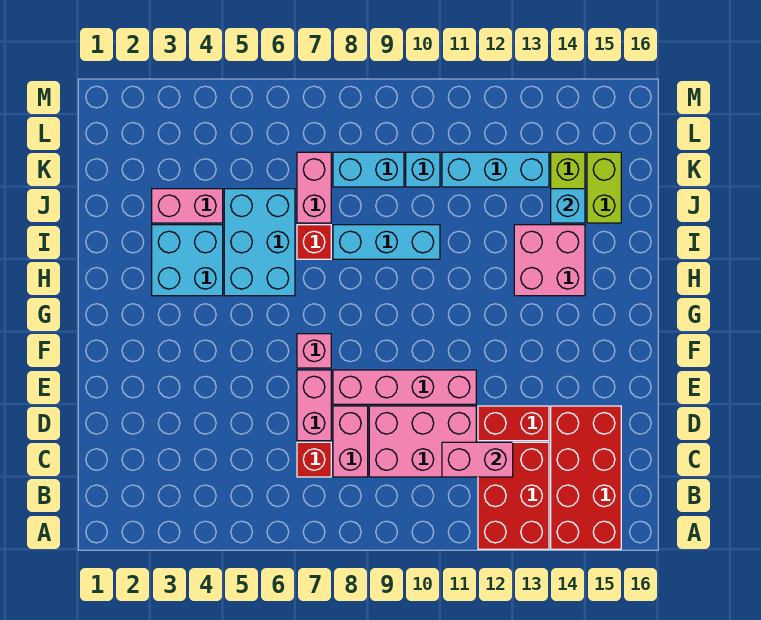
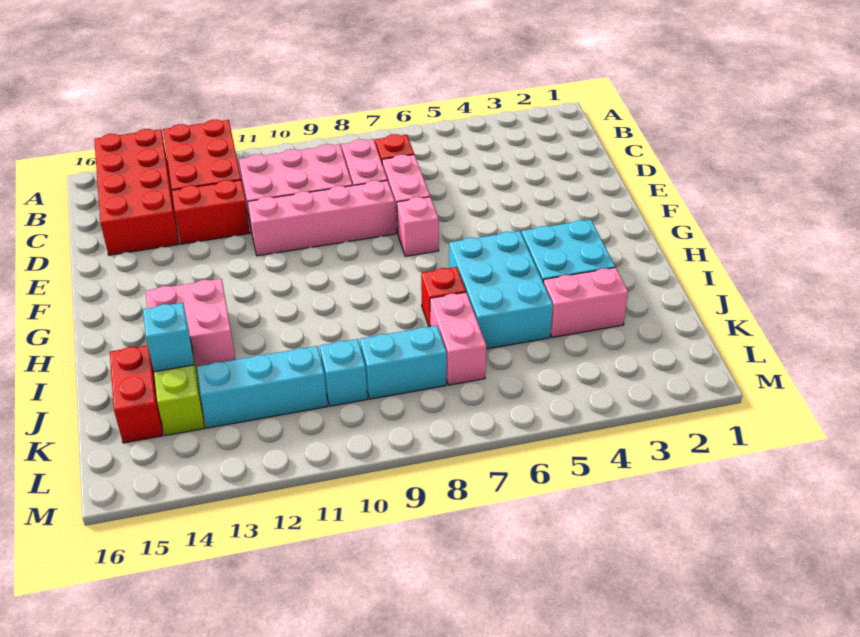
pink brick C11:C12 level 2 -> none
cyan brick I8:I10 level 1 -> none
lime brick J15:K15 level 1 -> red brick J15:K15 level 1

